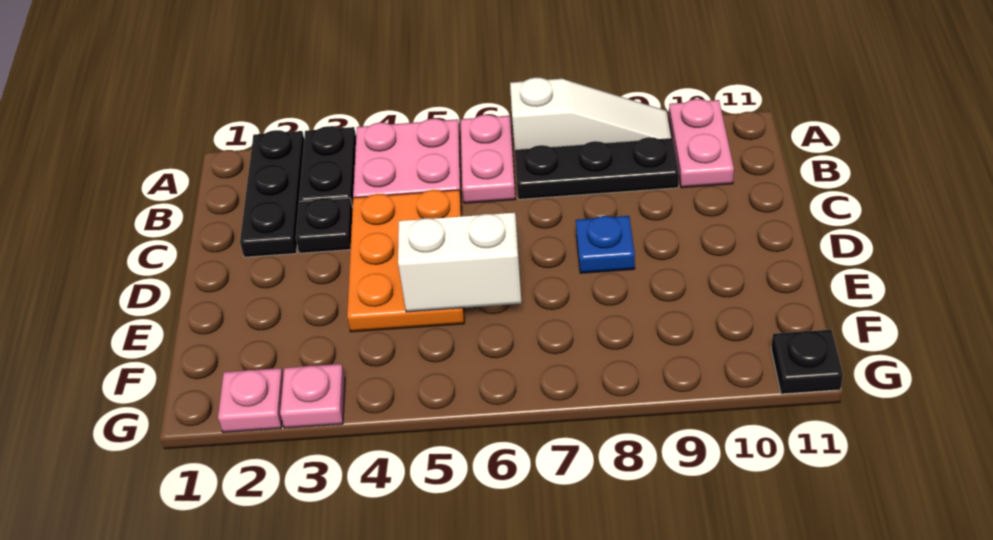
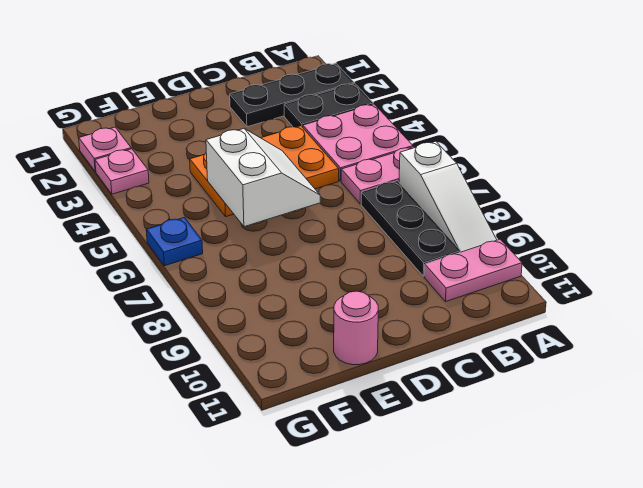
black plate C3 level 1 -> none
blue plate D8 level 1 -> blue plate G6 level 1
none -> pink round brick E11 level 1
black plate G11 level 1 -> none

